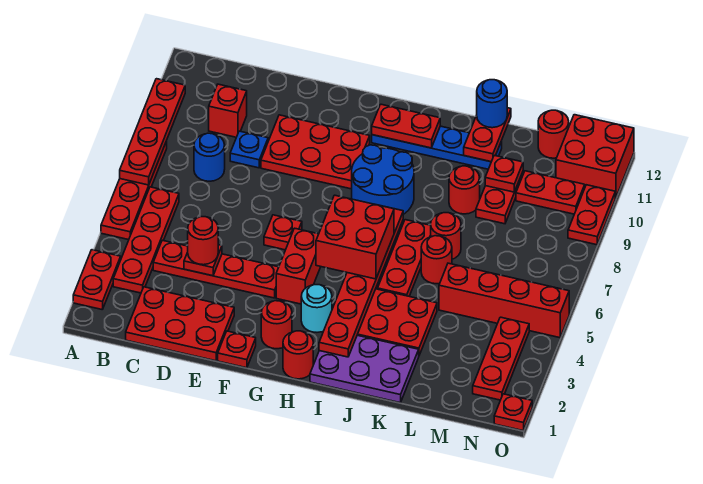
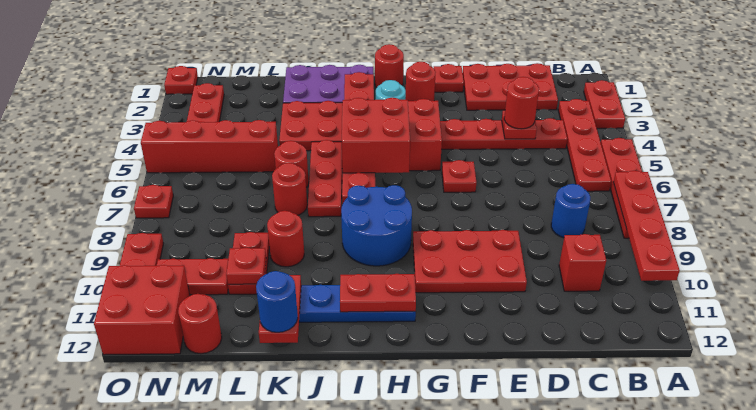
blue plate D9 level 1 -> none
none -> red plate O7 level 1

